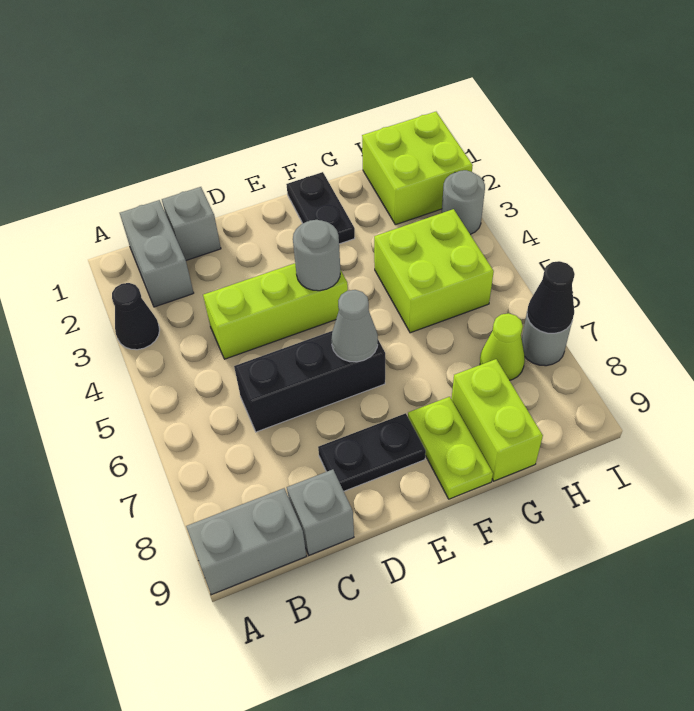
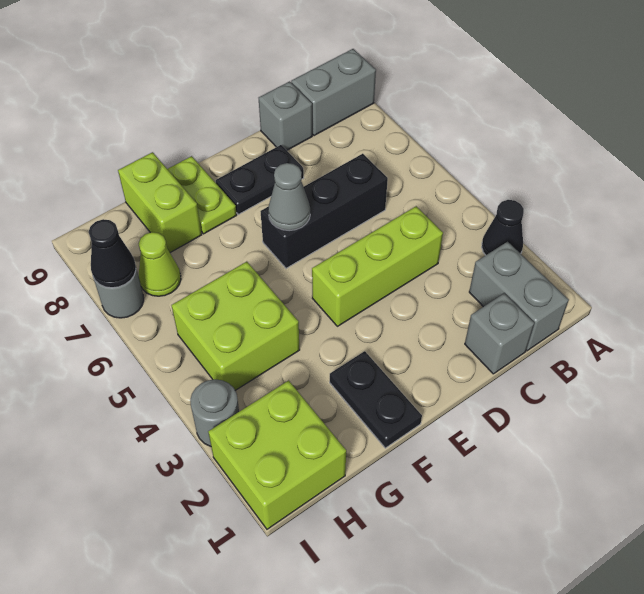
grey round brick E4 level 2 -> none

